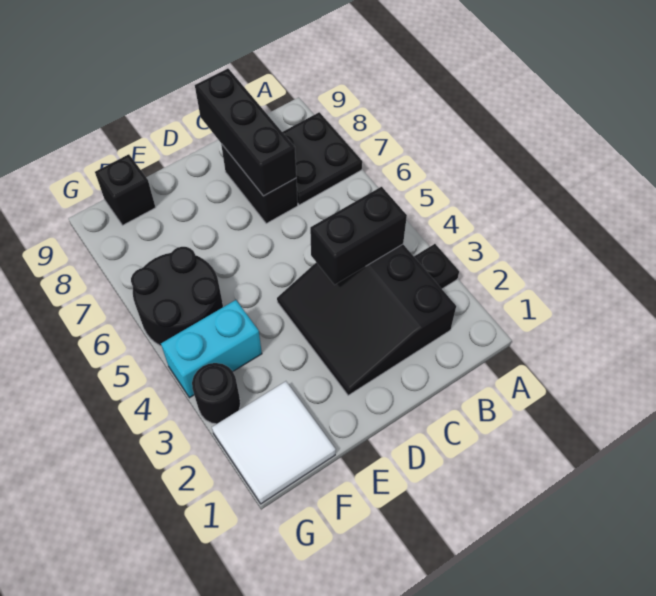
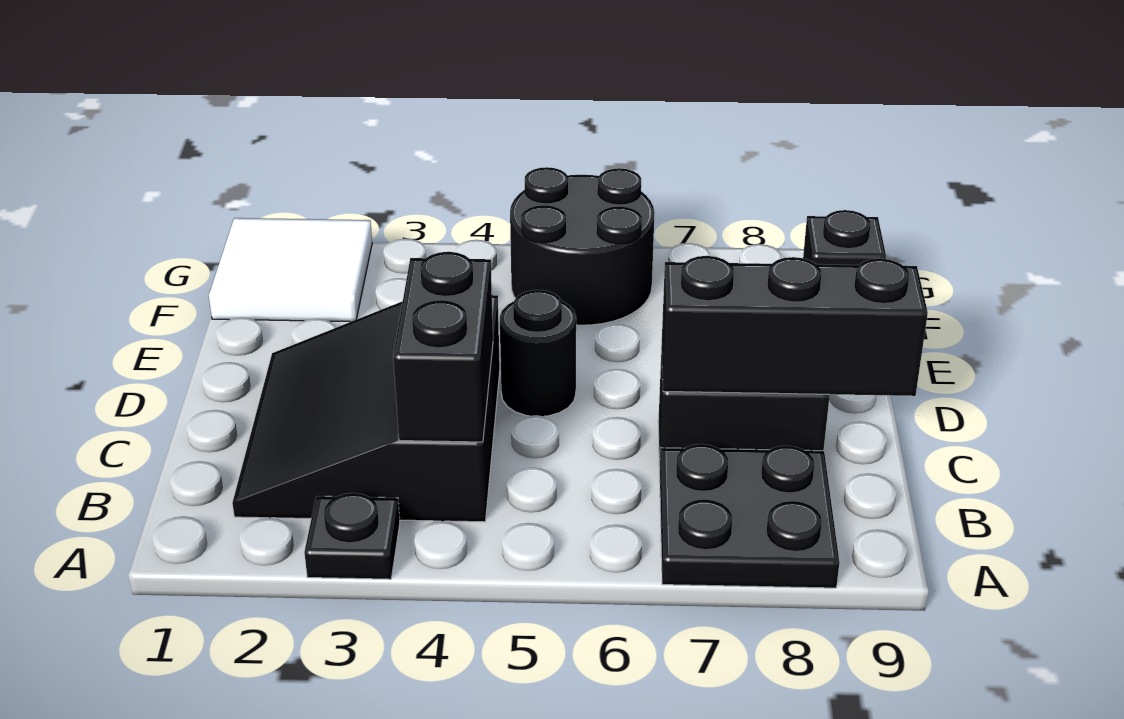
black slope B2:D4 level 1 top B -> black slope B2:D4 level 1 top 4
cyan brick F4:G4 level 1 -> none
black round brick G3 level 1 -> black round brick D5 level 1

